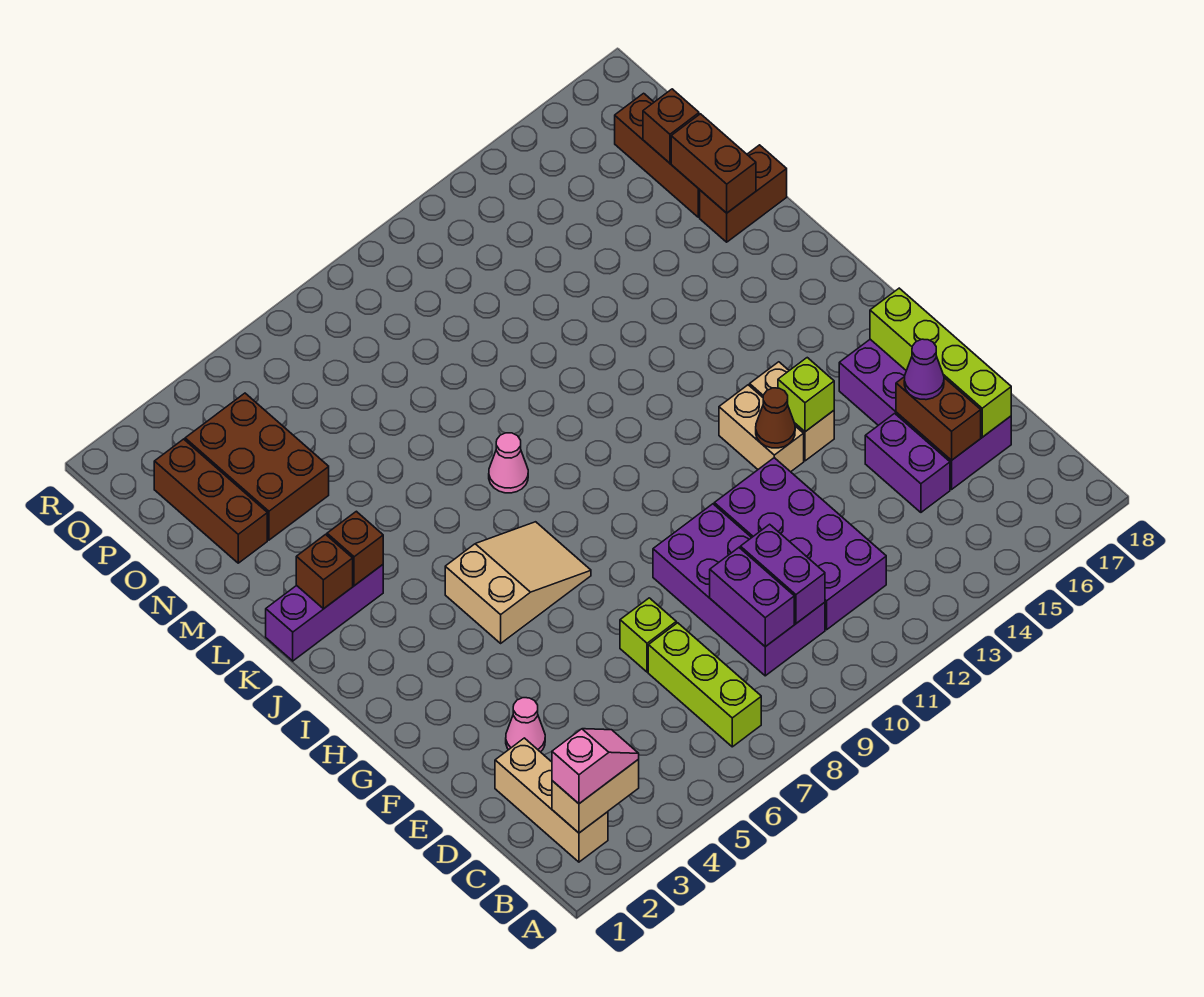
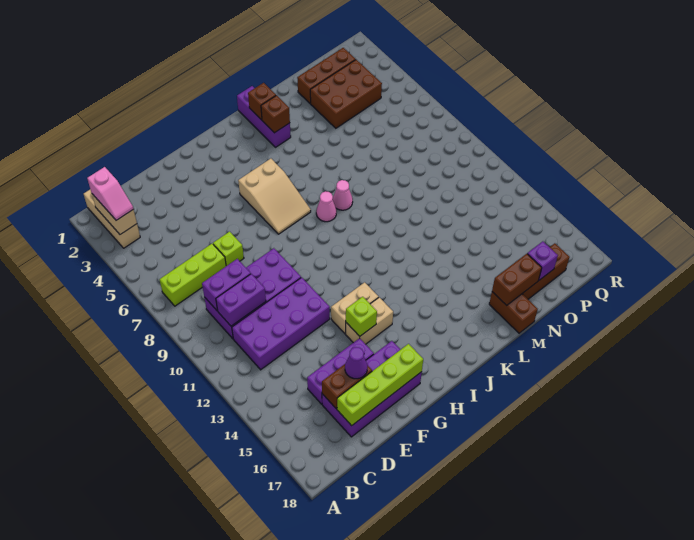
tan brick B2:D2 level 1 -> tan brick B1:B3 level 1
purple brick D15:E15 level 1 -> purple brick D15:F15 level 1
pink cone E3 level 1 -> pink cone J8 level 1
brown cone G13 level 2 -> none
brown brick O17 level 2 -> purple brick O17 level 2

